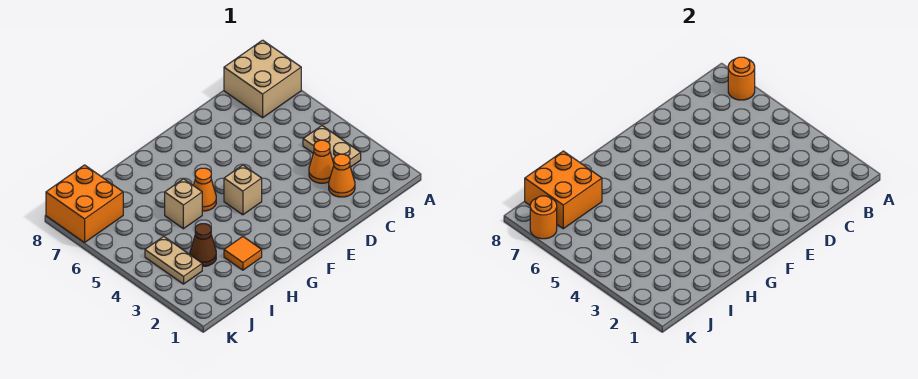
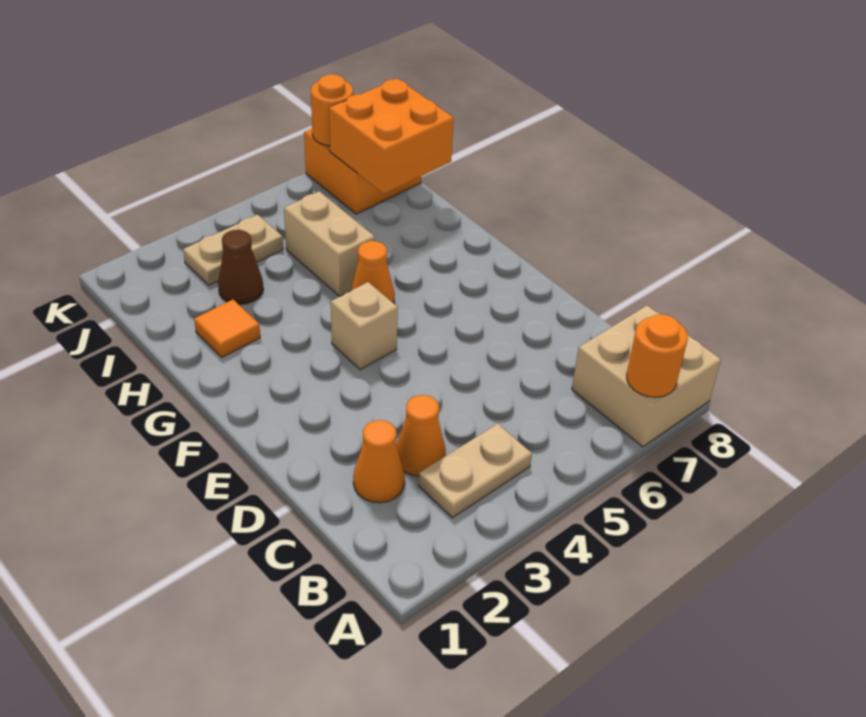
tan brick H5 level 1 -> tan brick H5:I5 level 1

